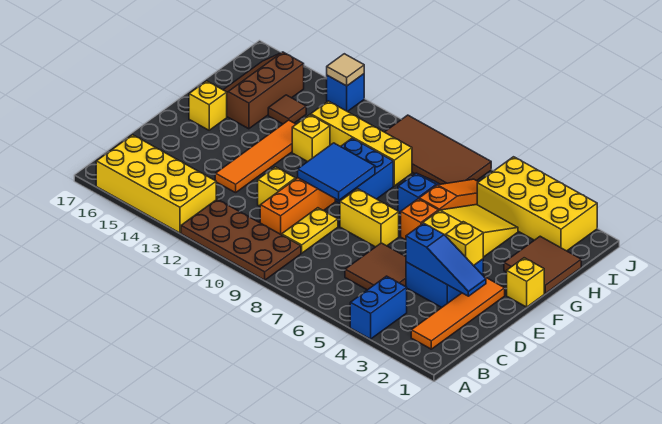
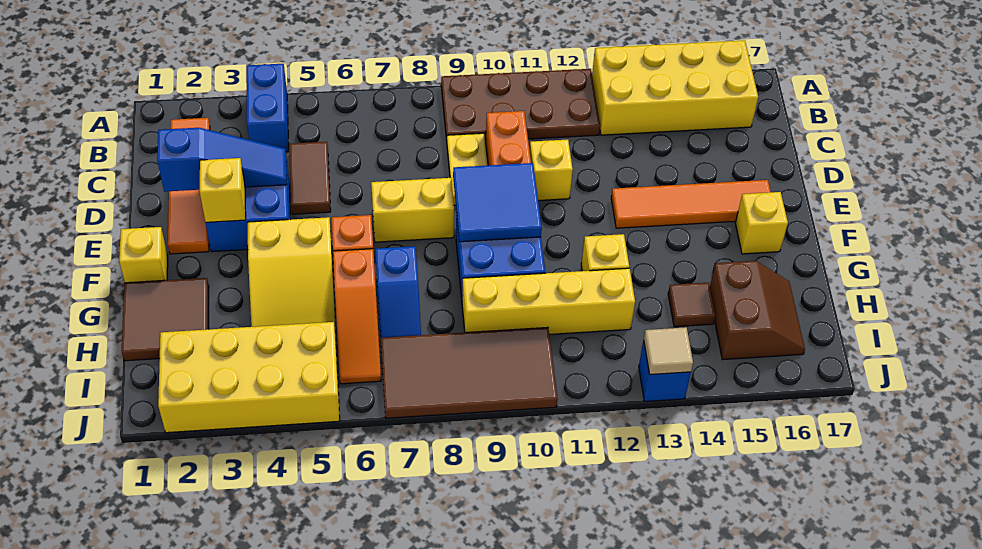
brown tile C5:D6 level 1 -> brown tile C5:D5 level 1
blue slope D2:D4 level 2 top 4 -> blue slope D2:D4 level 2 top 2
orange tile D13:G13 level 1 -> orange tile E13:E16 level 1
brown slope G15:I16 level 1 top 15 -> brown slope H15:I16 level 1 top 15

